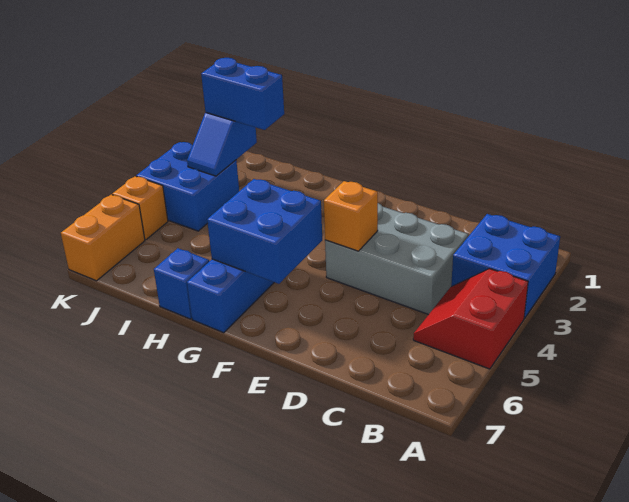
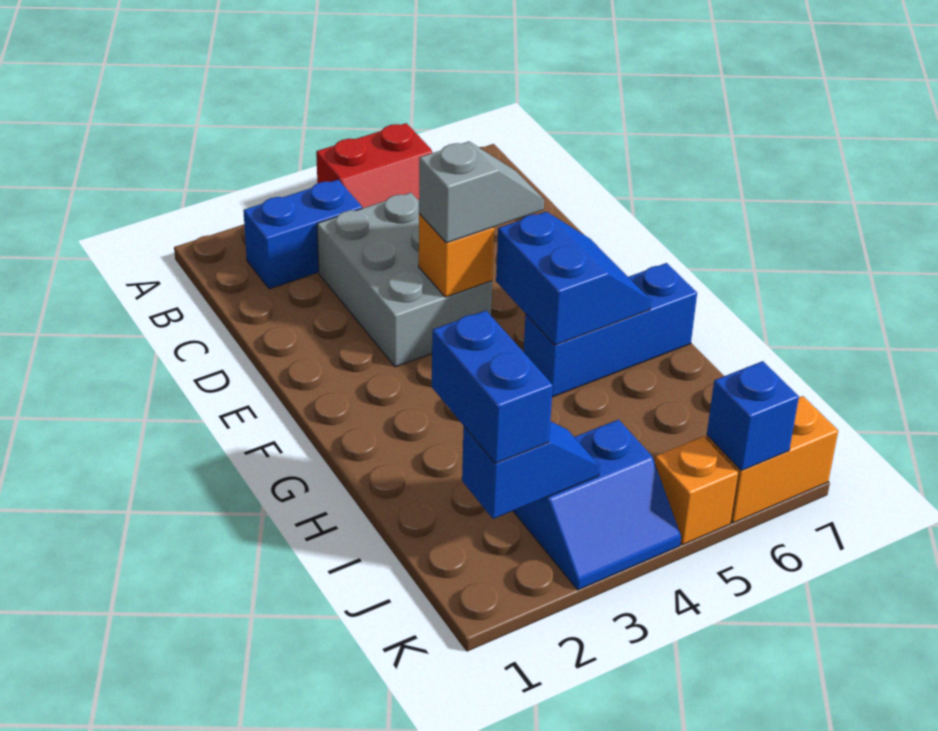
blue brick A2:B3 level 1 -> blue brick B2:B3 level 1
none -> grey slope E4:E5 level 3 top 4
blue brick F5:G6 level 2 -> blue slope F5:G6 level 2 top 5
blue brick H7 level 1 -> blue brick K6 level 2
blue brick J3:K4 level 1 -> blue slope J3:K4 level 1 top J

